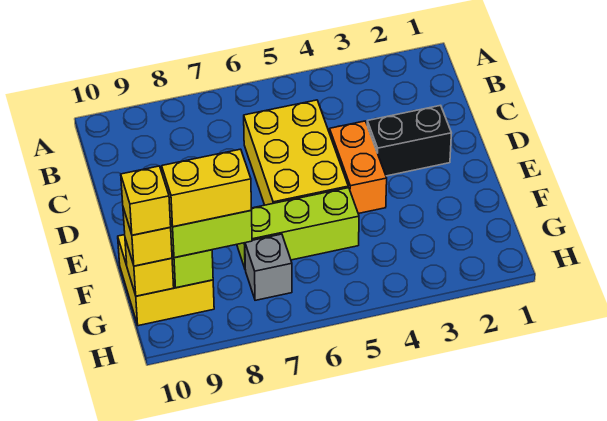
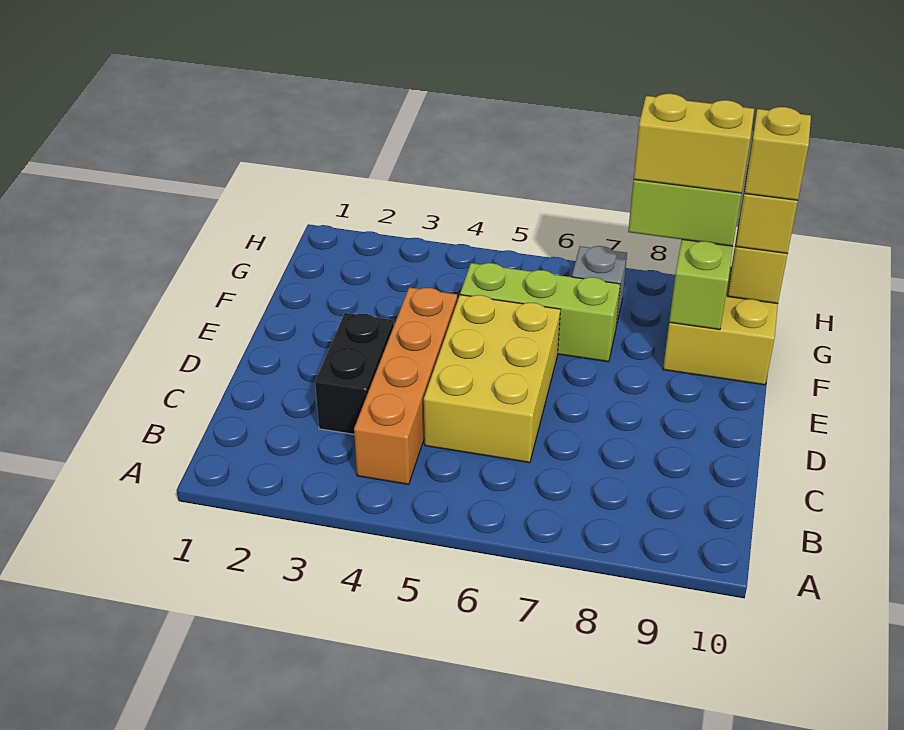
black brick D2:D3 level 1 -> black brick C3:D3 level 1
orange brick D4:E4 level 1 -> orange brick B4:E4 level 1

